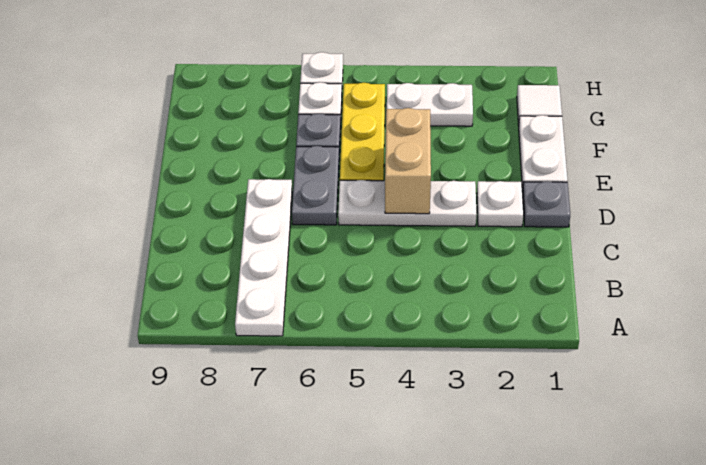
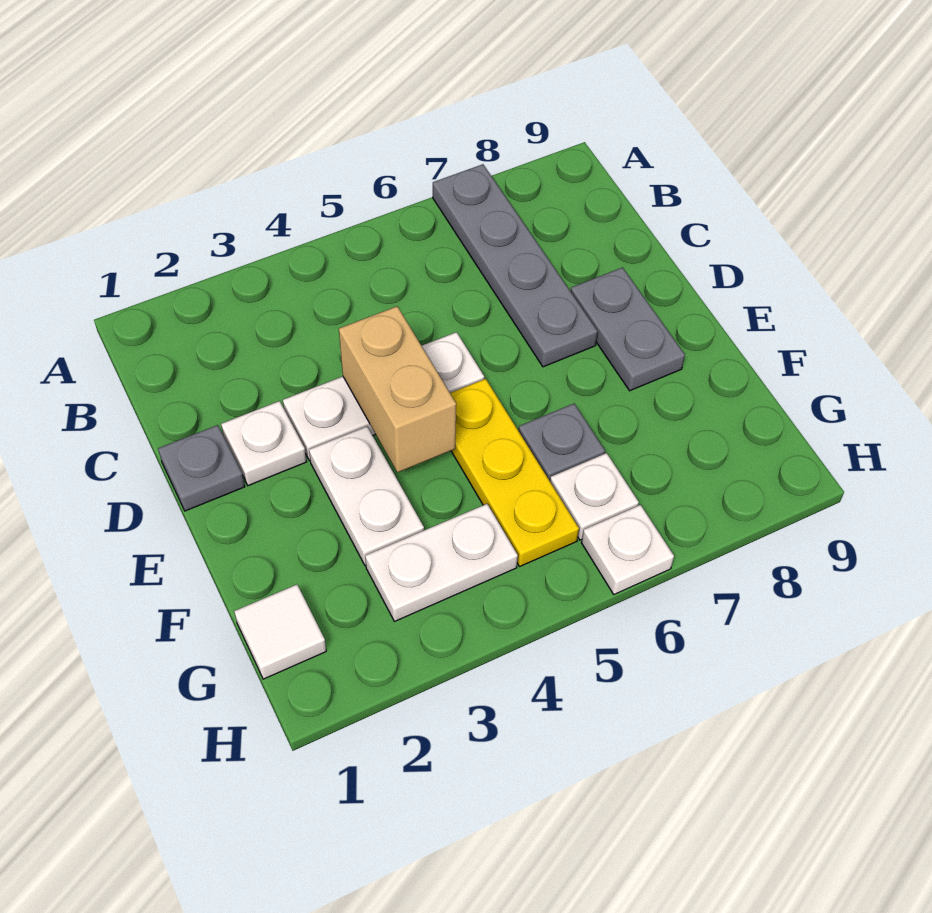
white plate A7:D7 level 1 -> grey plate A7:D7 level 1
grey plate D6:E6 level 1 -> grey plate D8:E8 level 1
white plate E1:F1 level 1 -> white plate E3:F3 level 1

